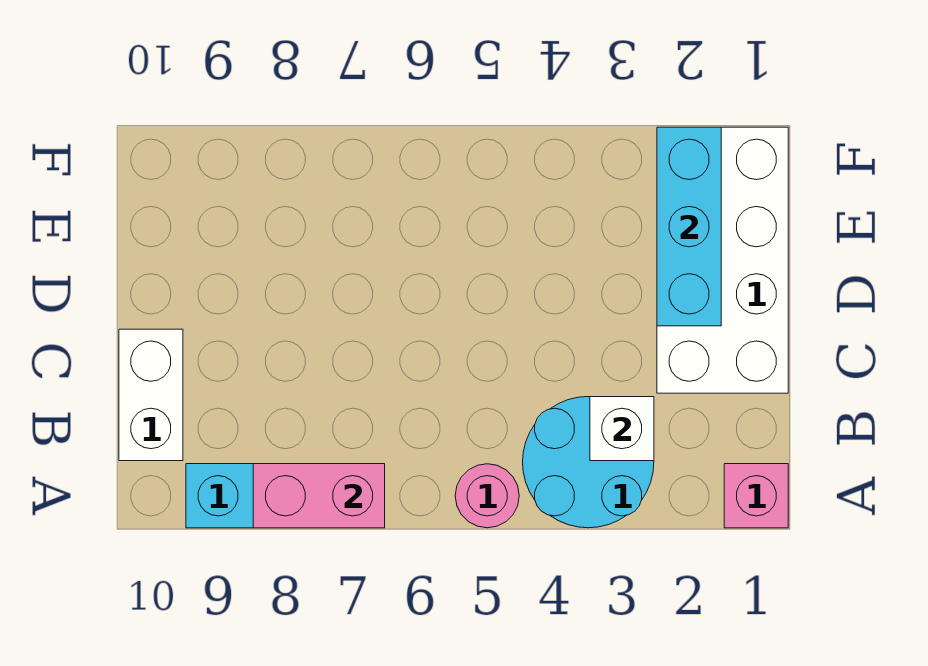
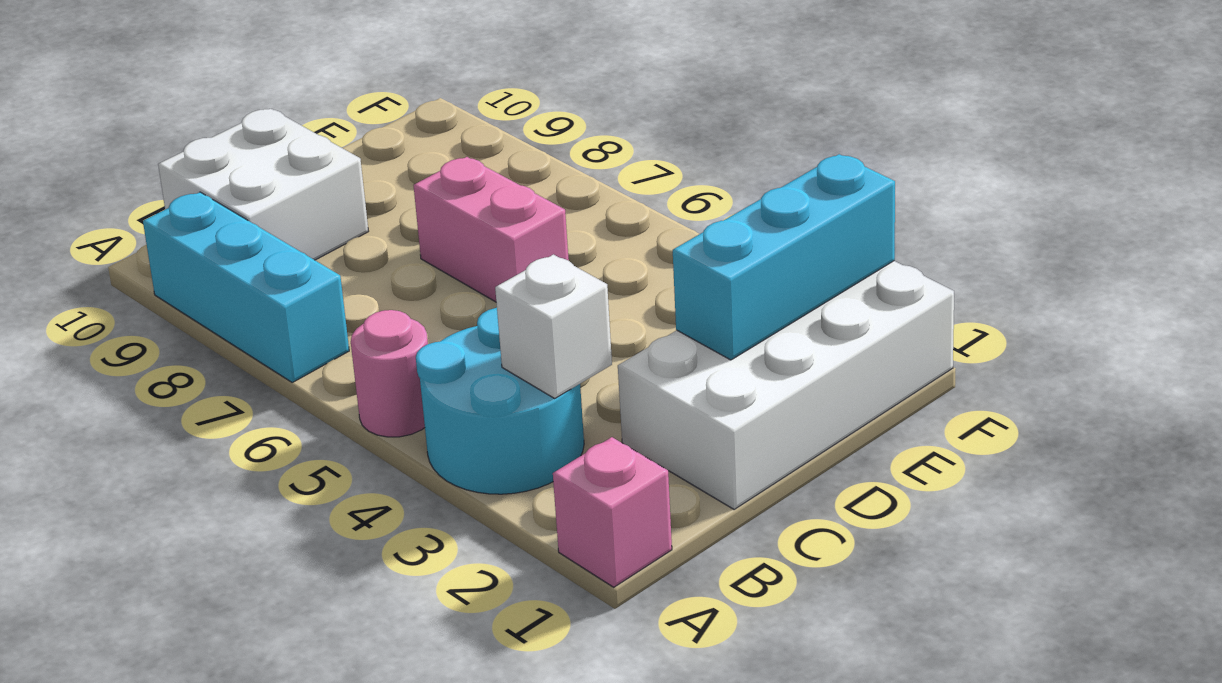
pink brick A7:A8 level 2 -> pink brick D6:D7 level 1
white brick B10:C10 level 1 -> white brick B9:C10 level 1

